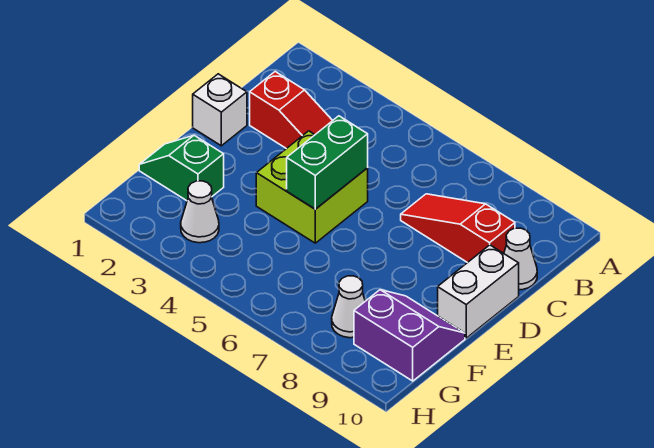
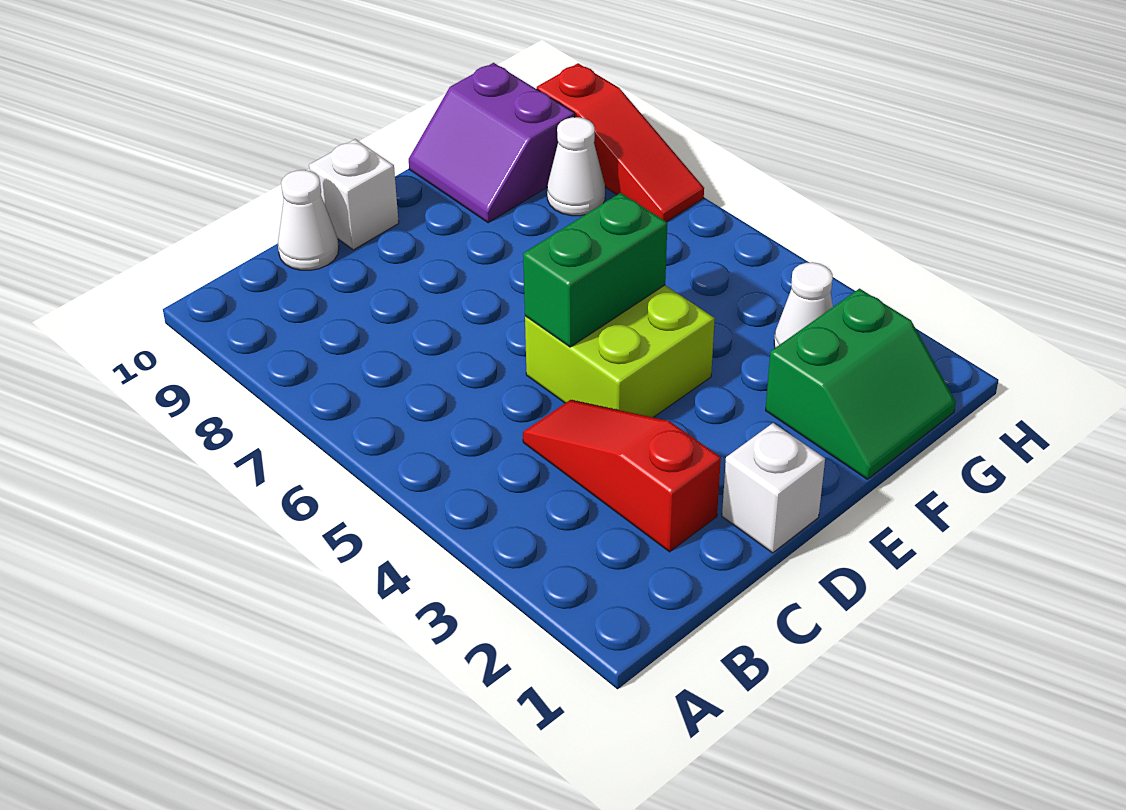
red slope C7:C9 level 1 top 9 -> red slope H7:H9 level 1 top 9
white brick D10:E10 level 1 -> white brick D10 level 1
green slope F1:F2 level 1 top 2 -> green slope F1:G2 level 1 top 2

